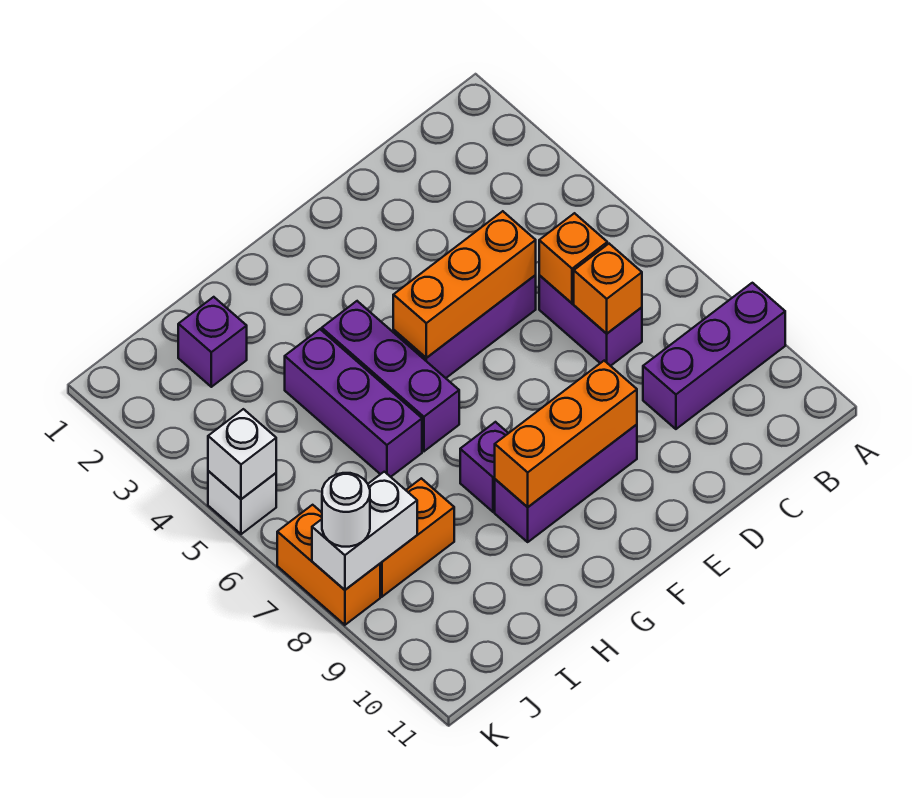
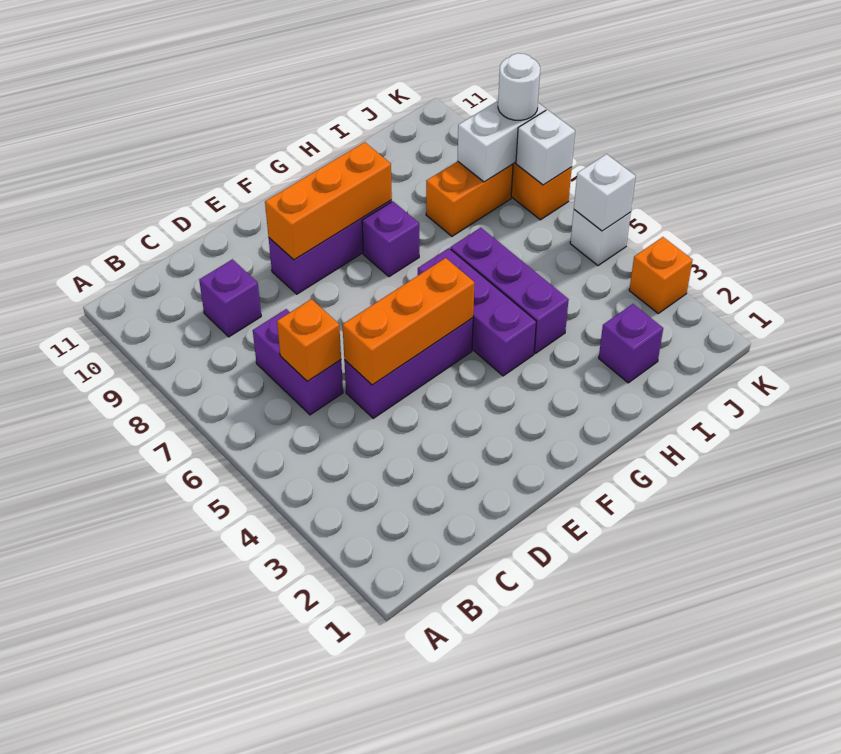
purple brick A9:C9 level 1 -> purple brick C9 level 1
orange brick C7 level 2 -> orange brick K3 level 1
none -> white brick K7 level 2

